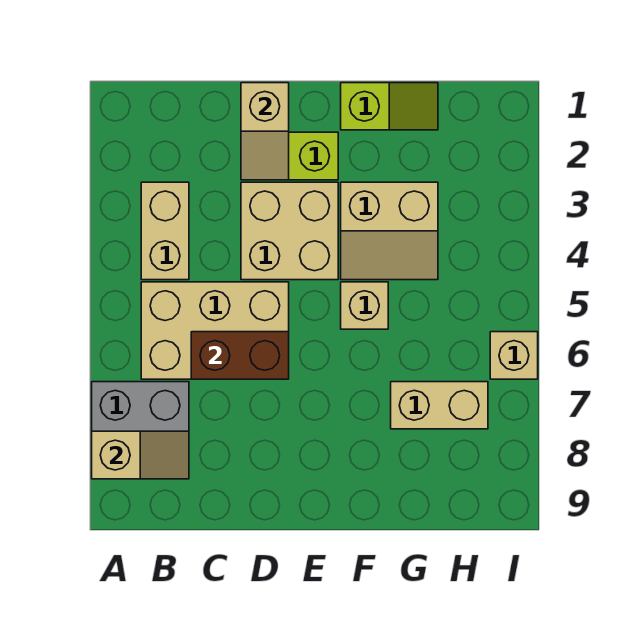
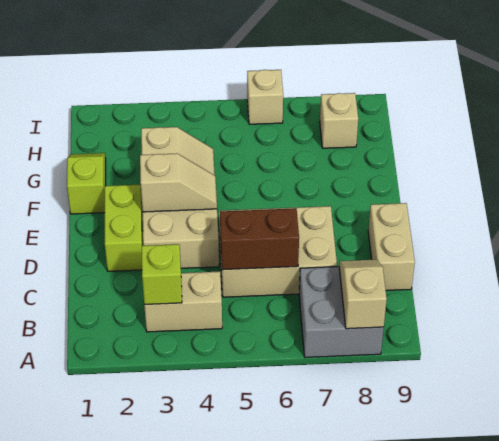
none -> lime brick B3 level 2
tan brick B5:D6 level 1 -> tan brick C5:D7 level 1
brown brick C6:D6 level 2 -> brown brick C5:C6 level 2
tan slope D1:D2 level 2 top 1 -> tan slope E3:E4 level 2 top 3
tan brick F5 level 1 -> tan brick H8 level 1
tan brick G7:H7 level 1 -> tan brick C9:D9 level 1

